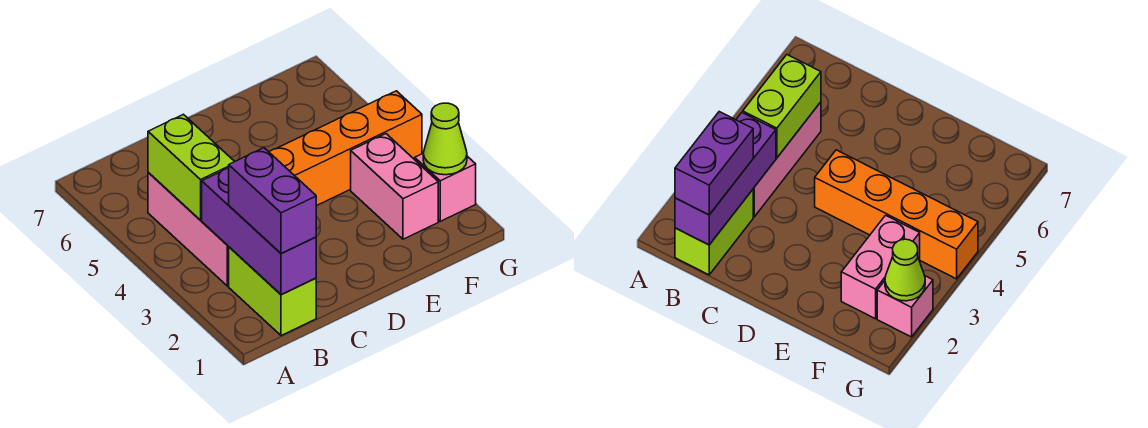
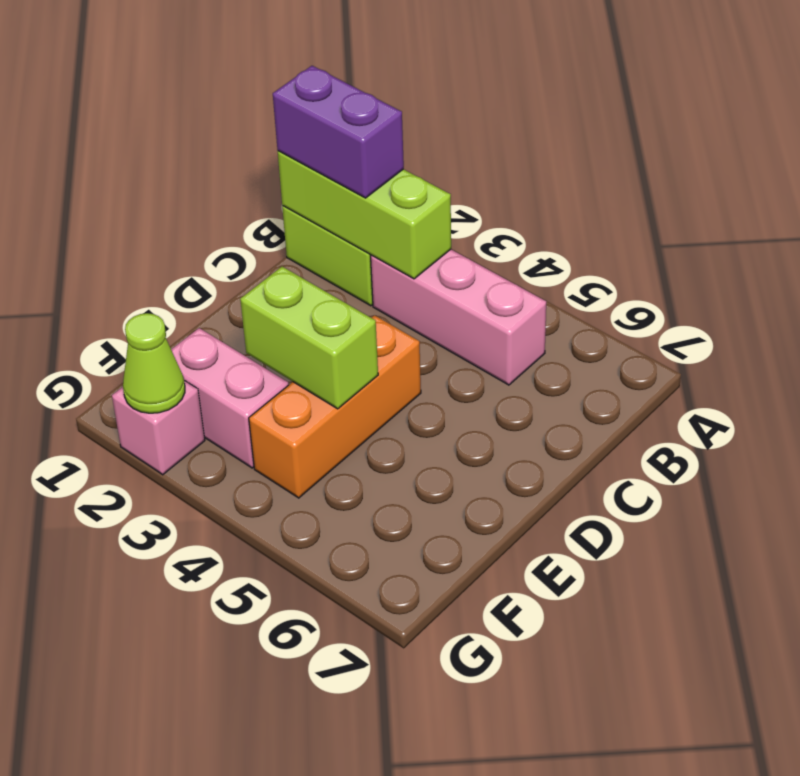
purple brick B1:B3 level 2 -> lime brick B1:B3 level 2
lime brick B4:B5 level 2 -> lime brick E3:E4 level 2
orange brick D4:G4 level 1 -> orange brick D4:F4 level 1

